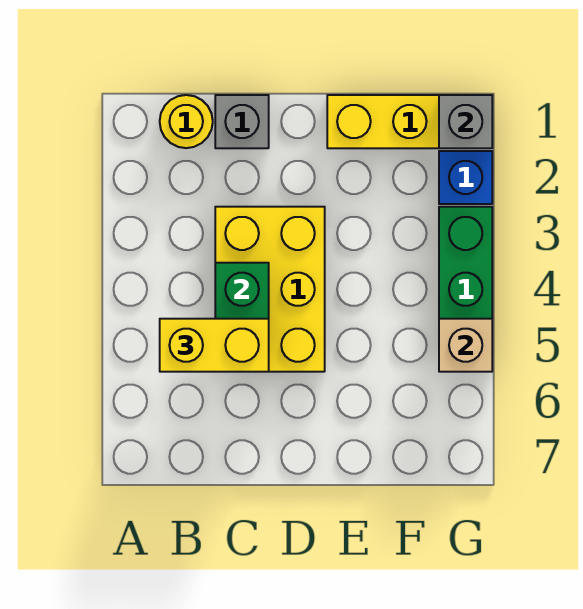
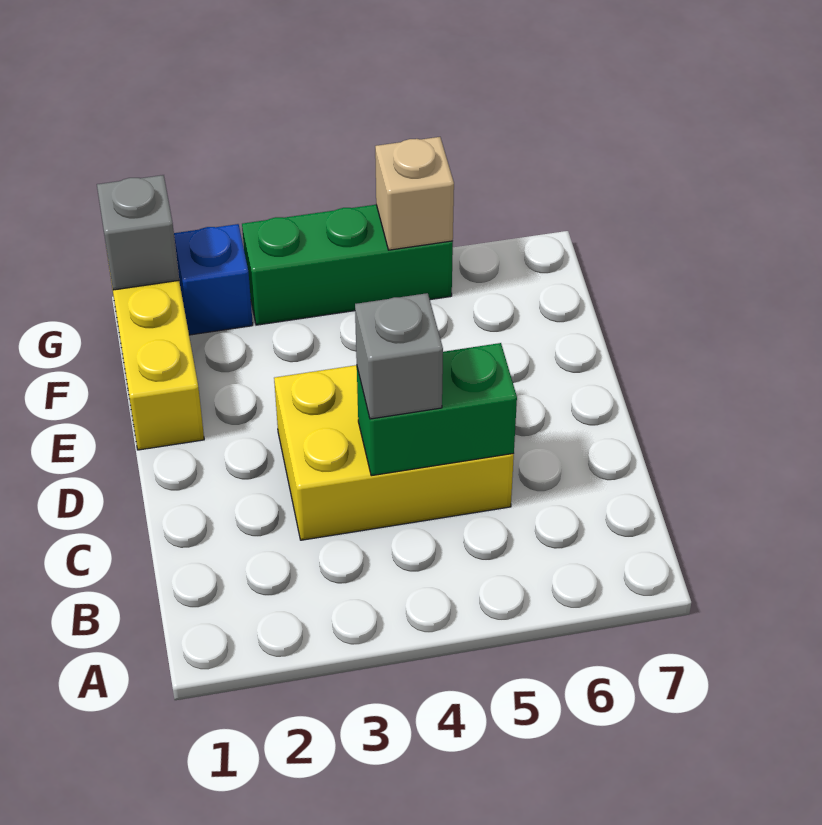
yellow round brick B1 level 1 -> none
yellow brick B5:C5 level 3 -> none
grey brick C1 level 1 -> grey brick C4 level 3

